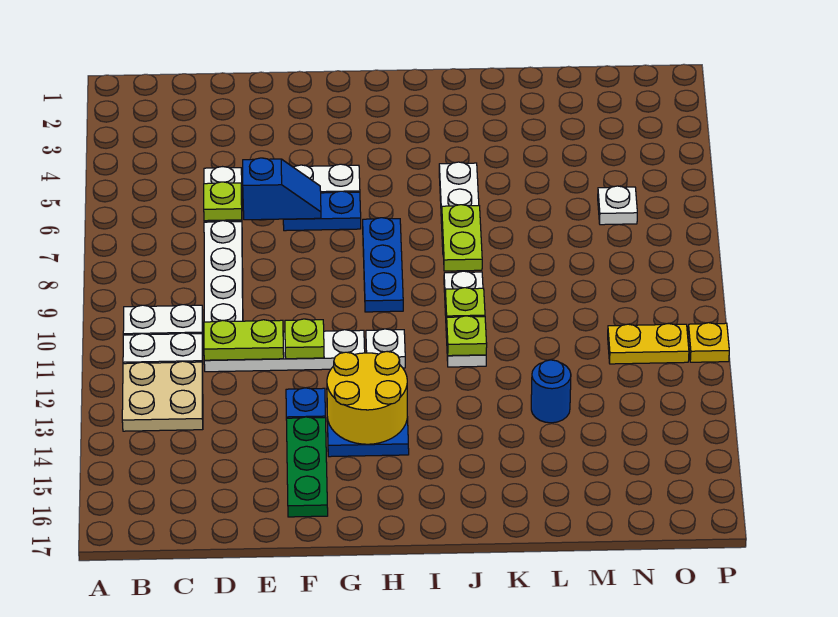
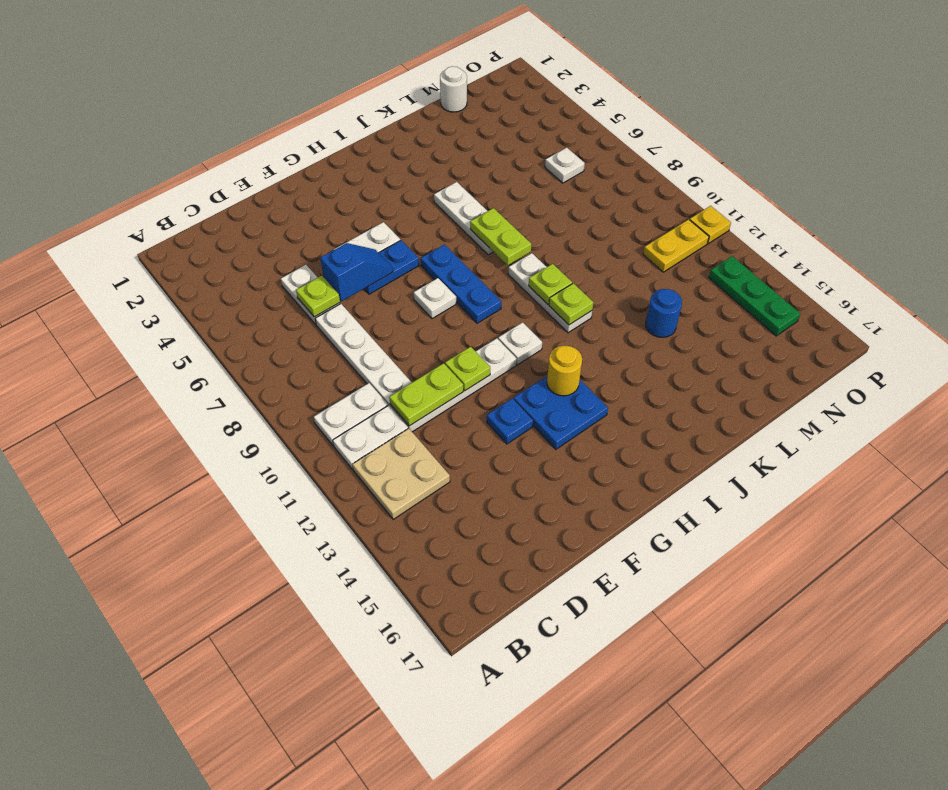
green plate F14:F16 level 1 -> green plate O13:O15 level 1
none -> white plate G8 level 1
yellow round brick G13:H14 level 2 -> yellow round brick H13 level 2
none -> white round brick M1 level 1

